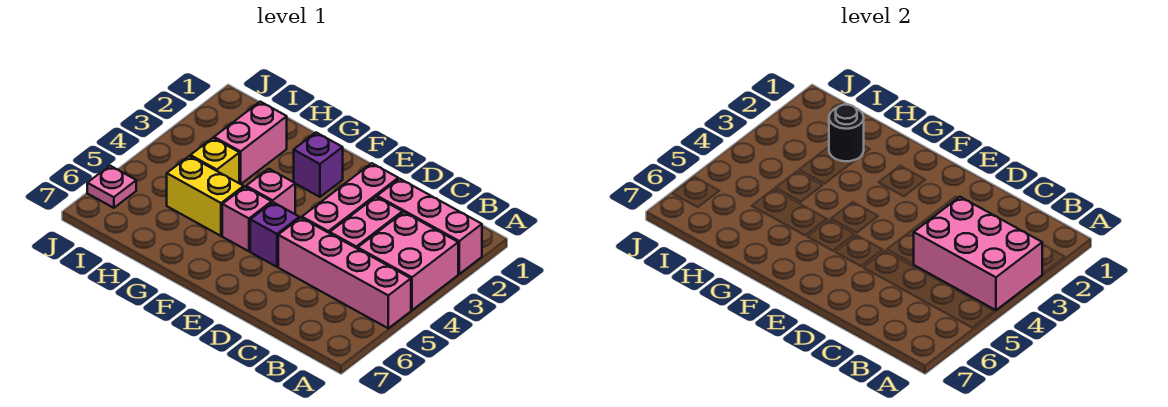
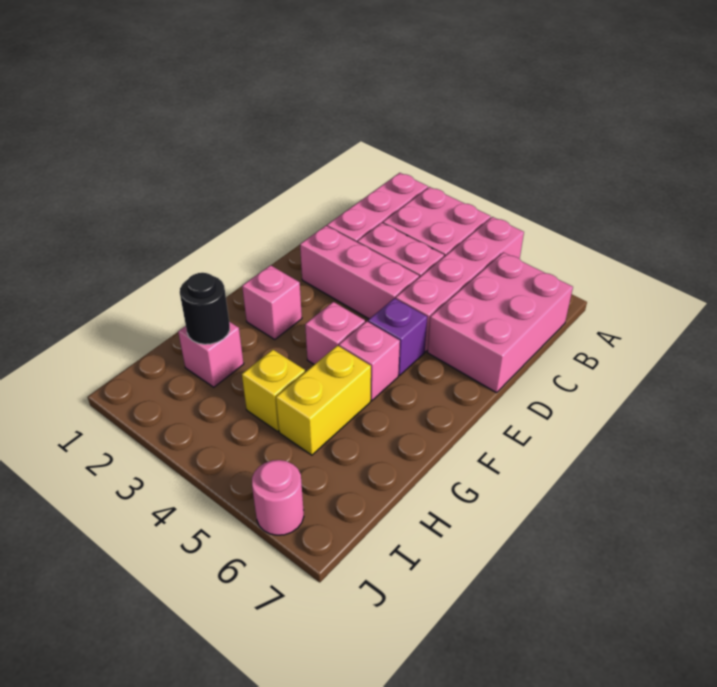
pink brick A3:C4 level 2 -> pink brick B6:D7 level 1
purple brick F2 level 1 -> pink brick F2 level 1
pink brick H2:H3 level 1 -> pink brick H2 level 1
pink plate J6 level 1 -> pink round brick J6 level 1

